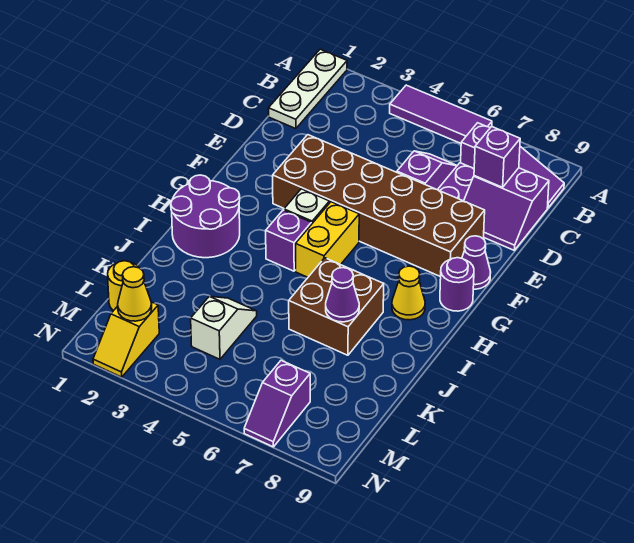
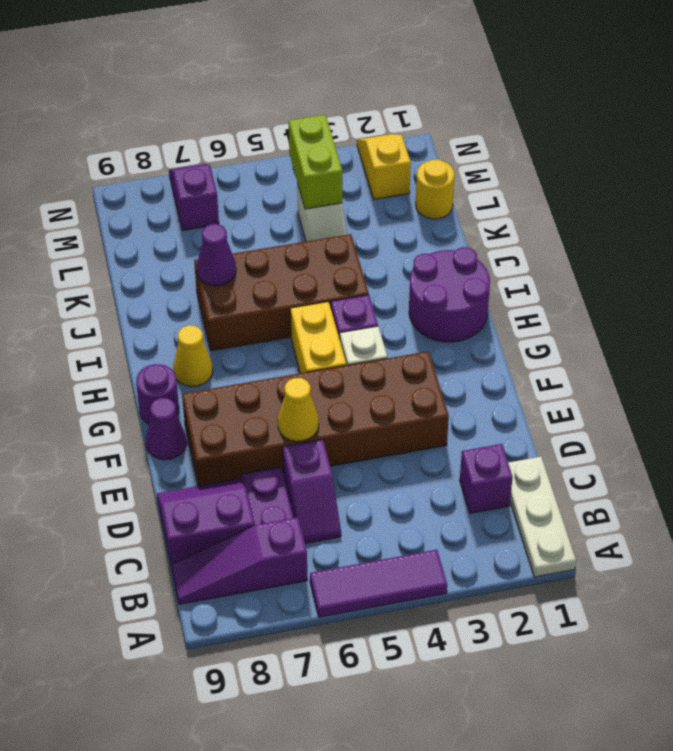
purple brick C8 level 2 -> purple brick C2 level 1
brown brick I6:J7 level 1 -> brown brick I4:J7 level 1
none -> lime brick L4:M4 level 2
yellow cone M2 level 2 -> yellow cone E6 level 2

